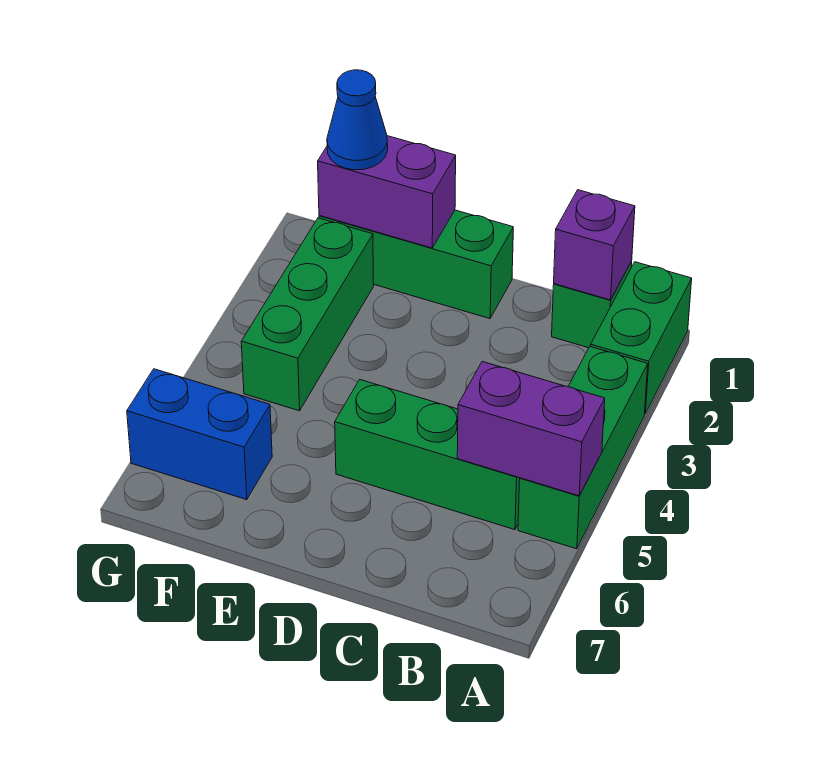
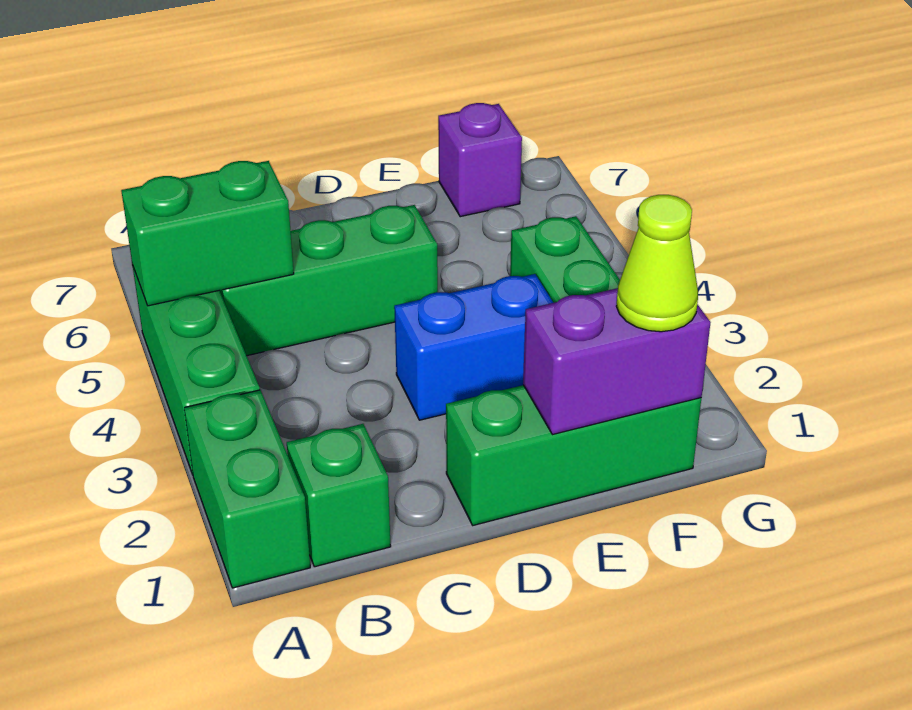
purple brick A5:B5 level 2 -> green brick A5:B5 level 2
purple brick B1 level 2 -> purple brick F7 level 1
blue cone F1 level 3 -> lime cone F1 level 3
blue brick F6:G6 level 1 -> blue brick D3:E3 level 1

